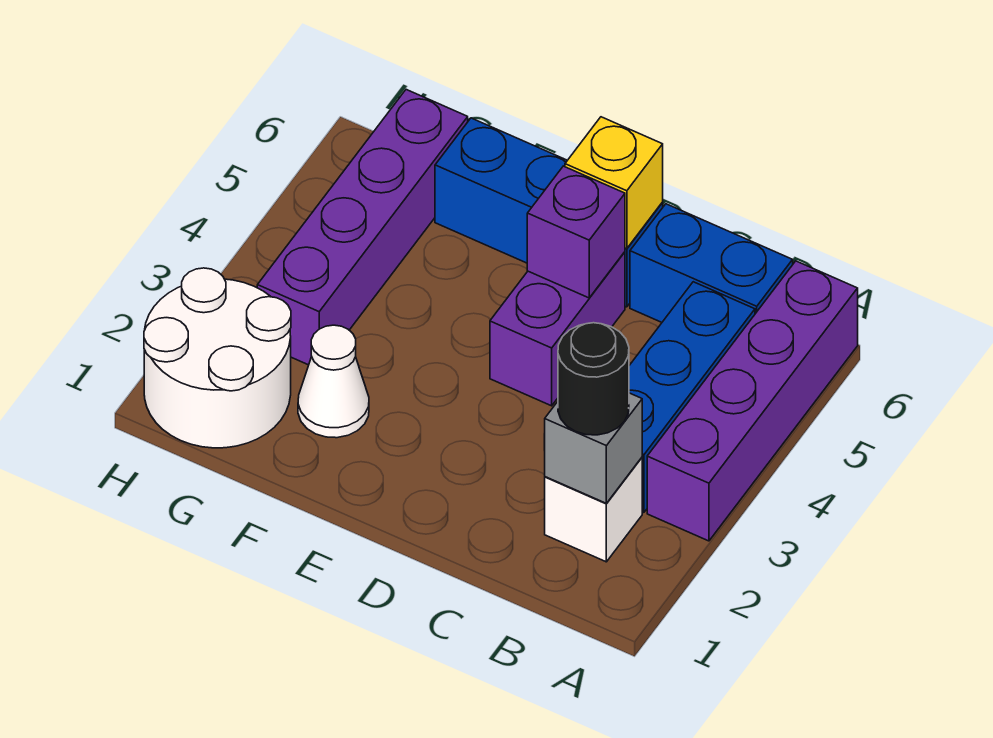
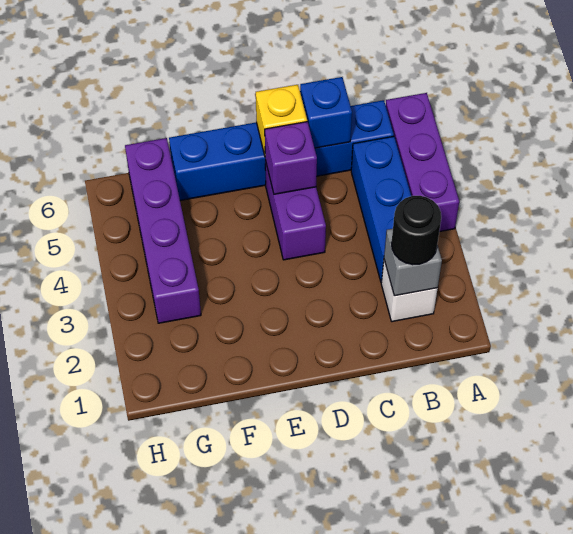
purple brick A3:A6 level 1 -> purple brick A4:A6 level 1
none -> blue brick C6 level 2
white cone F2 level 1 -> none
white round brick G1:H2 level 1 -> none

